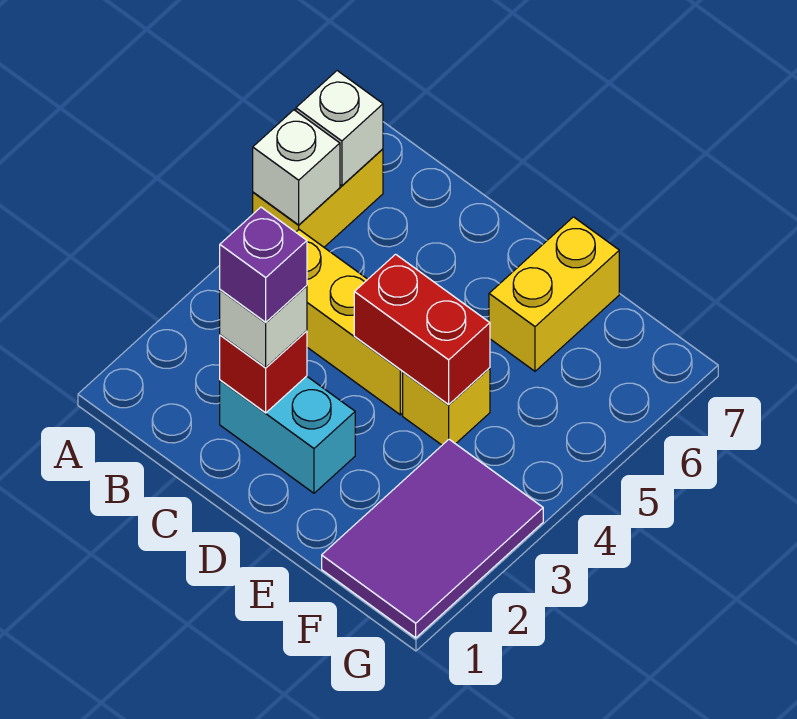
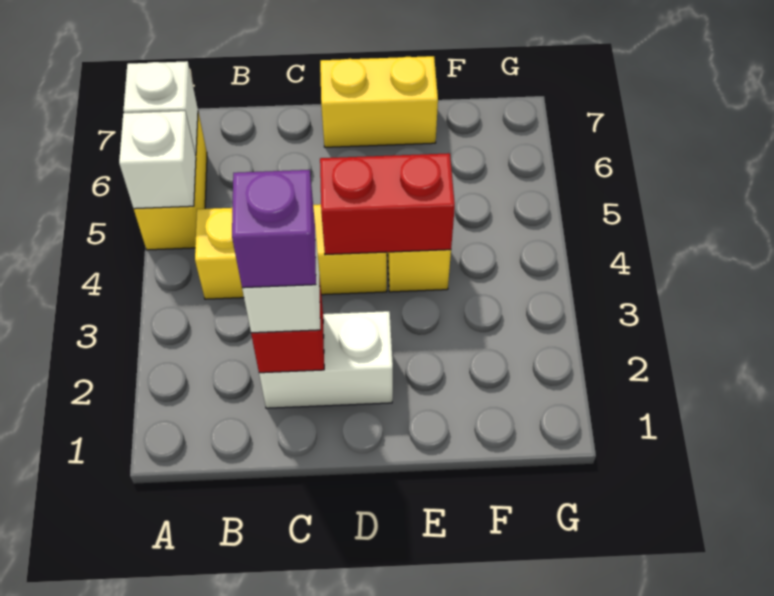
cyan brick C2:D2 level 1 -> white brick C2:D2 level 1
yellow brick E6:E7 level 1 -> yellow brick D7:E7 level 1
purple tile F1:G3 level 1 -> none

